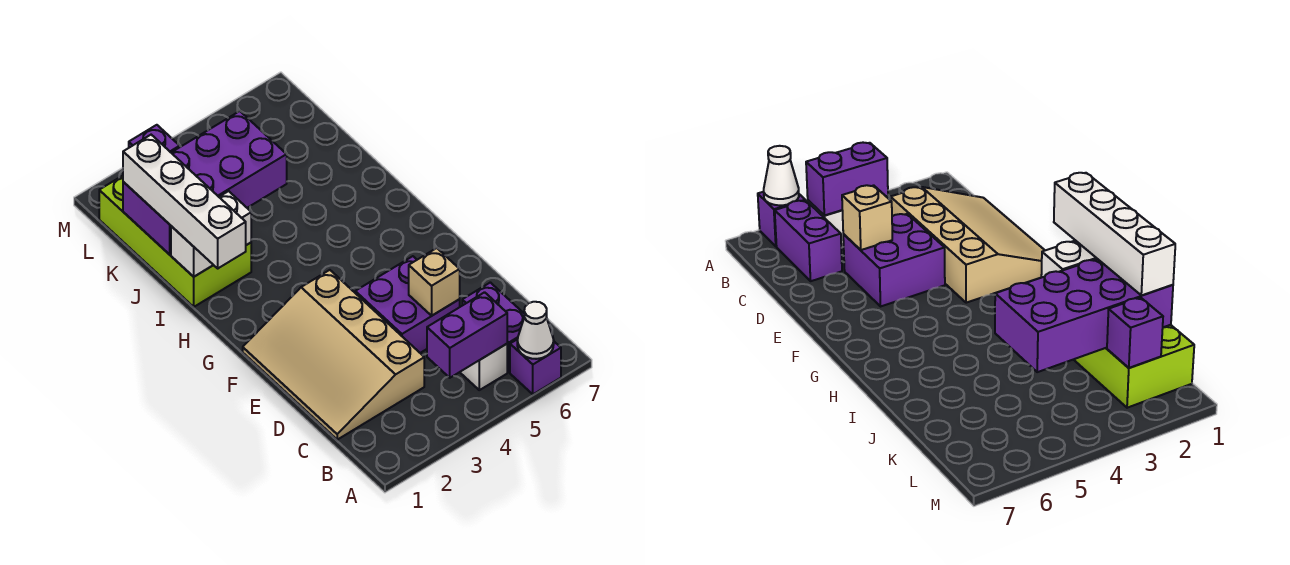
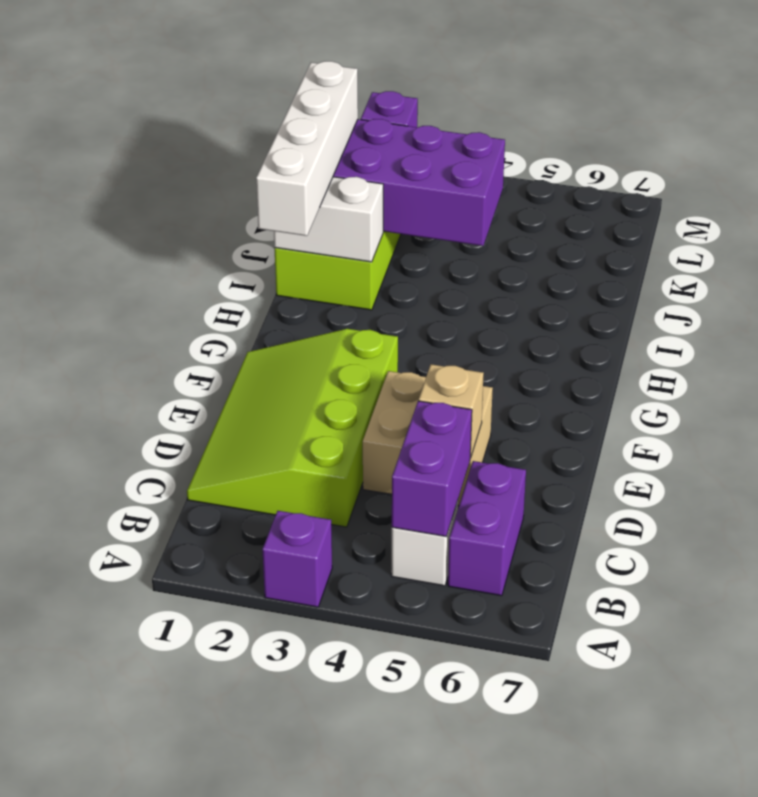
purple brick A6 level 1 -> purple brick A3 level 1
white cone A6 level 2 -> none
purple brick B4:B5 level 2 -> purple brick B5:C5 level 2
tan slope C1:F3 level 1 top 3 -> lime slope C1:F3 level 1 top 3
purple brick D4:E5 level 1 -> tan brick D4:E5 level 1

